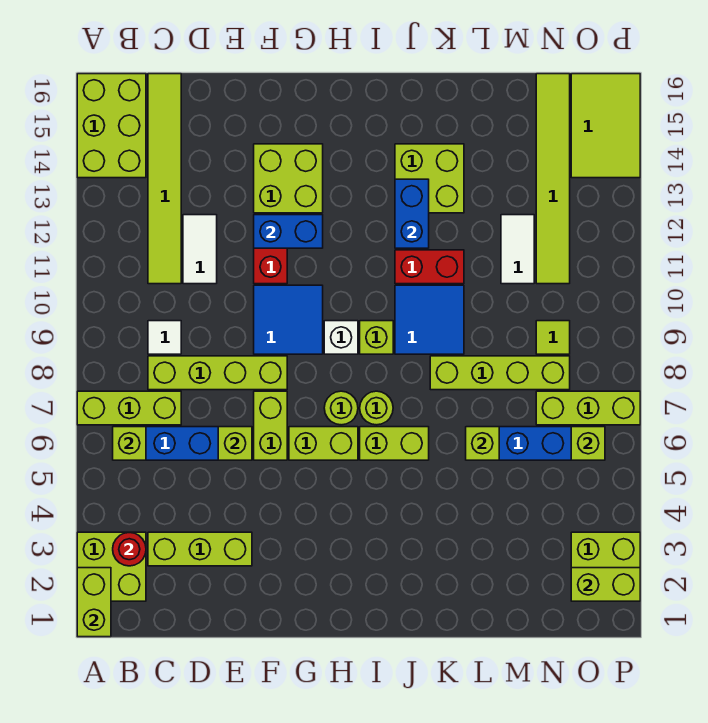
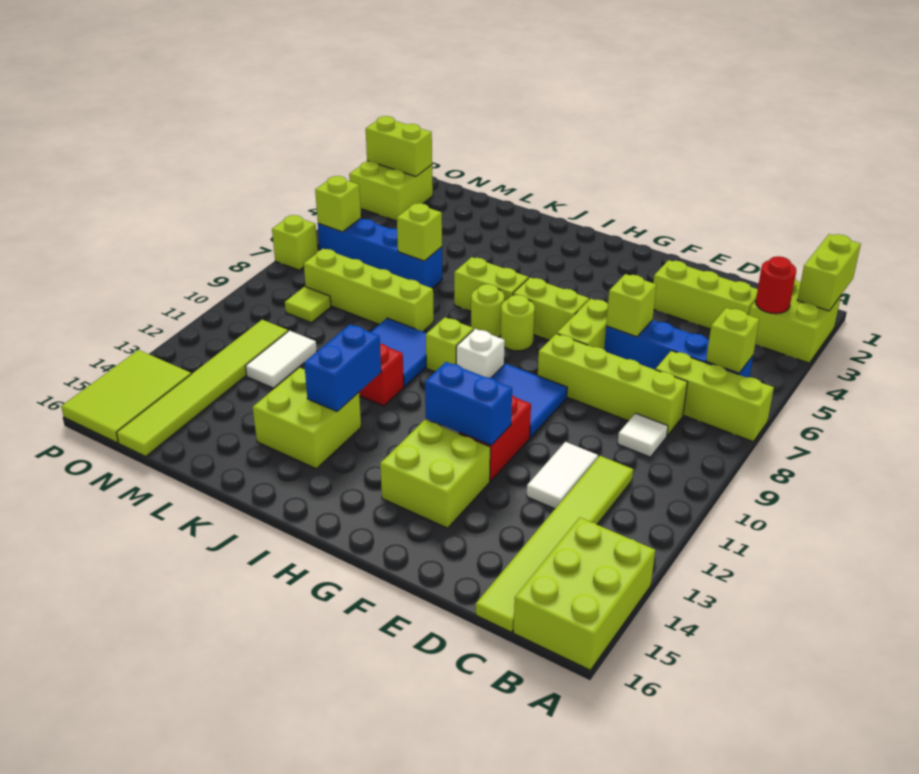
lime brick N7:P7 level 1 -> lime brick P7 level 1

